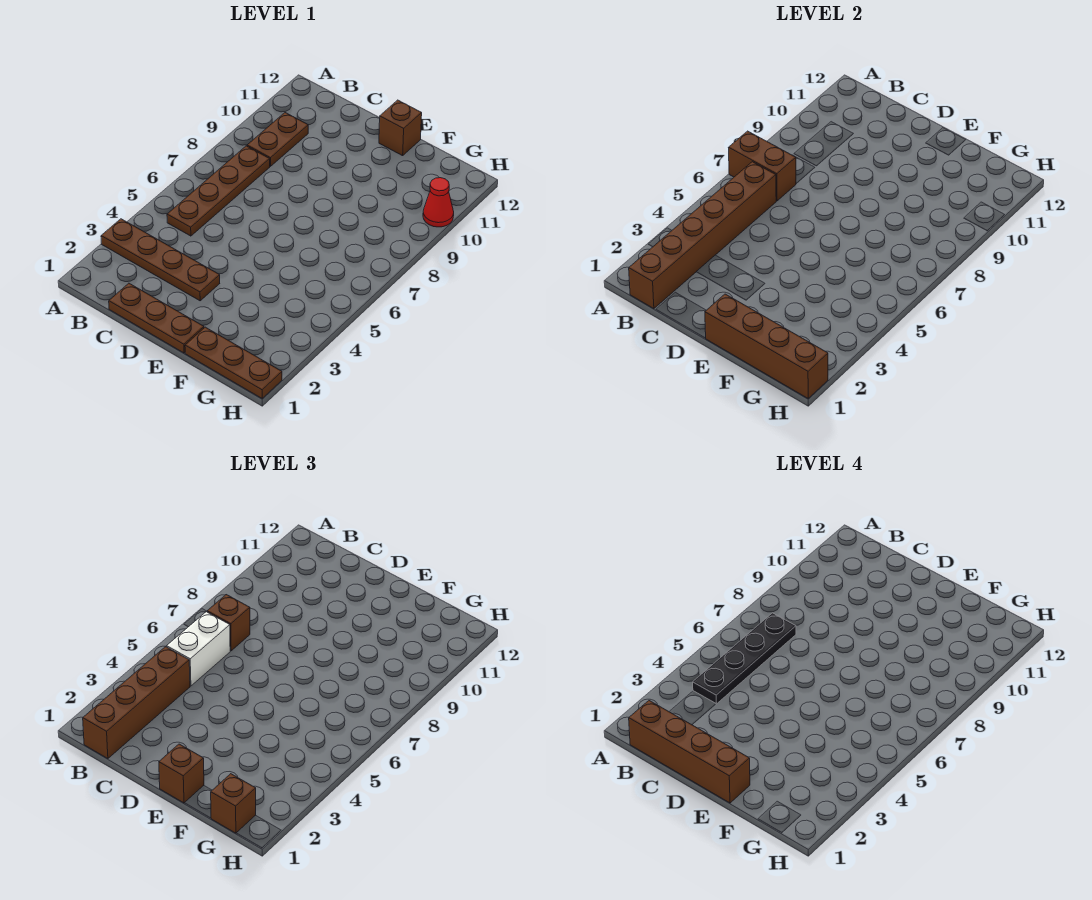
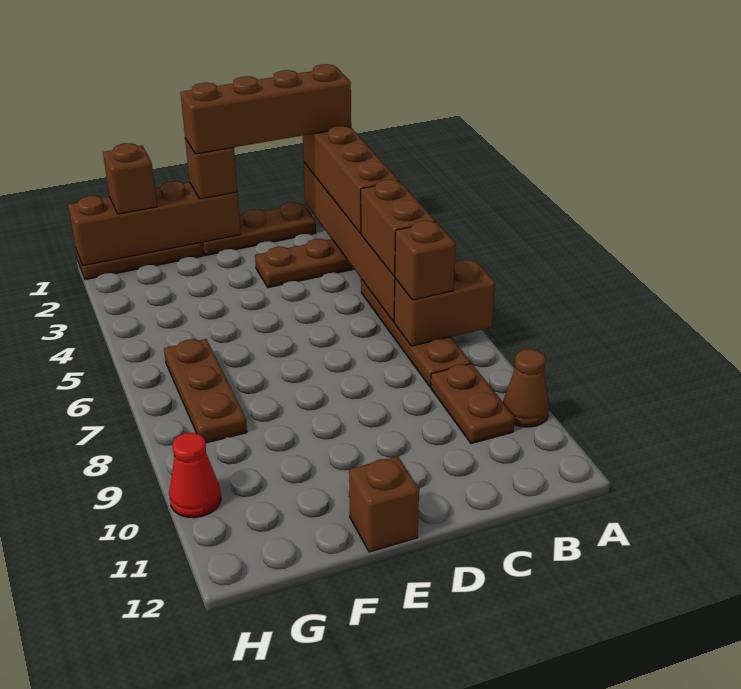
none -> brown cone A10 level 1
black plate B4:B7 level 4 -> none
white brick B5:B6 level 3 -> brown brick B5:B6 level 3
none -> brown plate G6:G8 level 1

